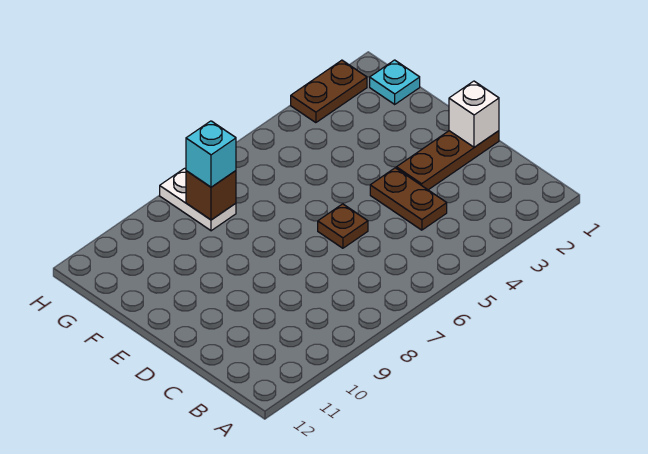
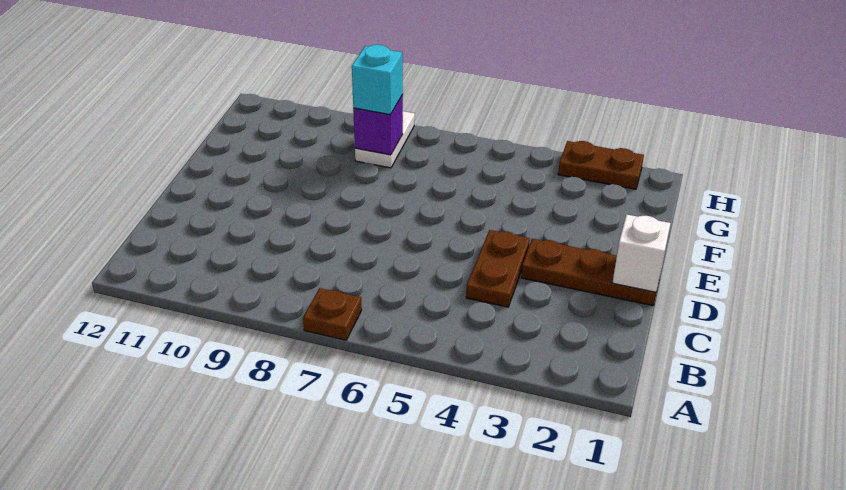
brown plate D6 level 1 -> brown plate A7 level 1
cyan plate G1 level 1 -> none
brown brick G8 level 2 -> purple brick G8 level 2

